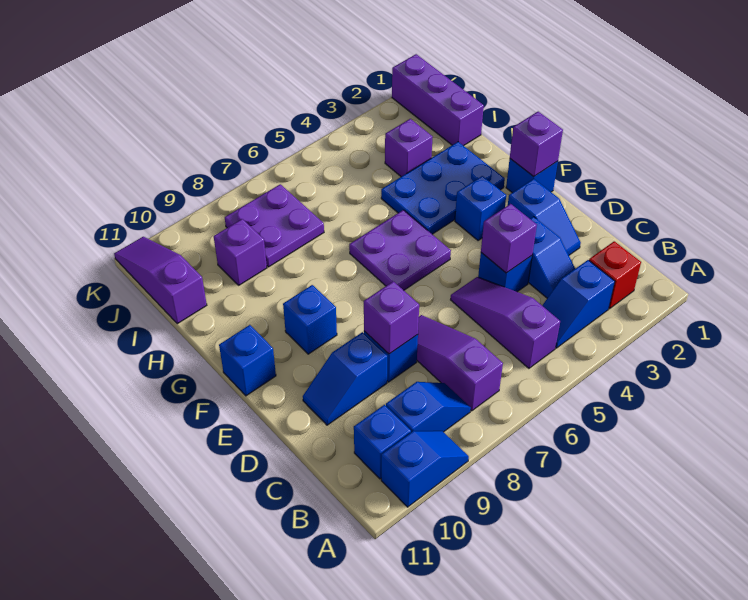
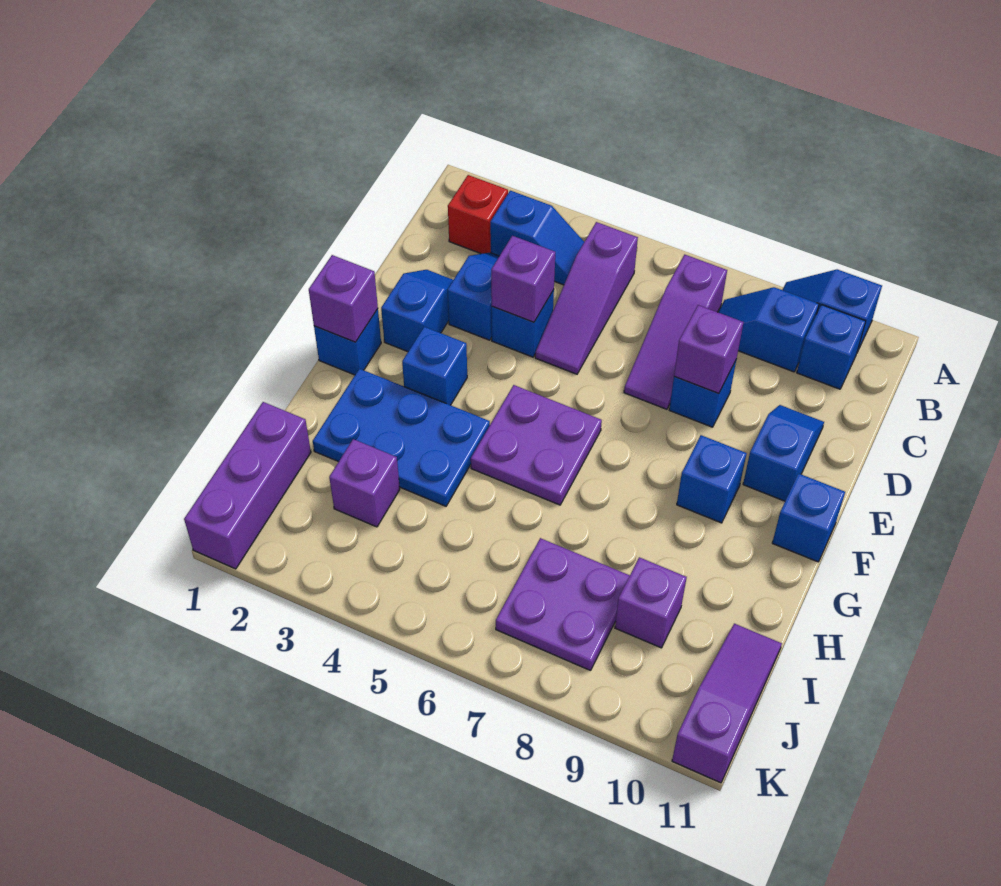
blue slope D9:D10 level 1 top 9 -> blue slope D10:E10 level 1 top E
purple slope I11:K11 level 1 top I -> purple slope I11:K11 level 1 top K

